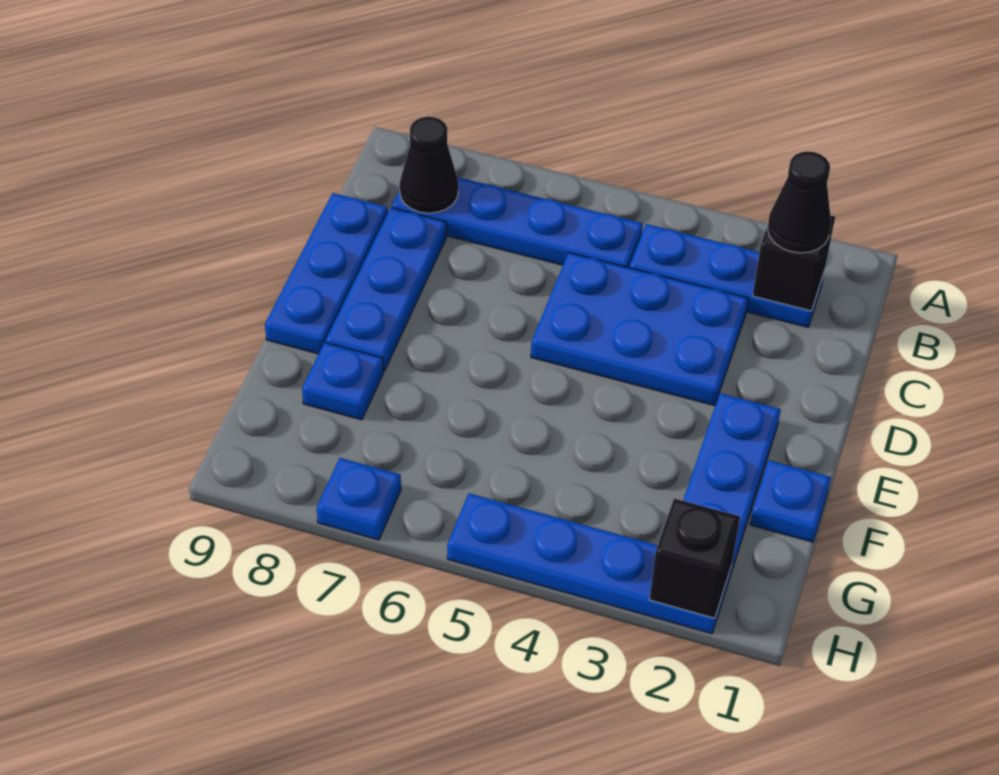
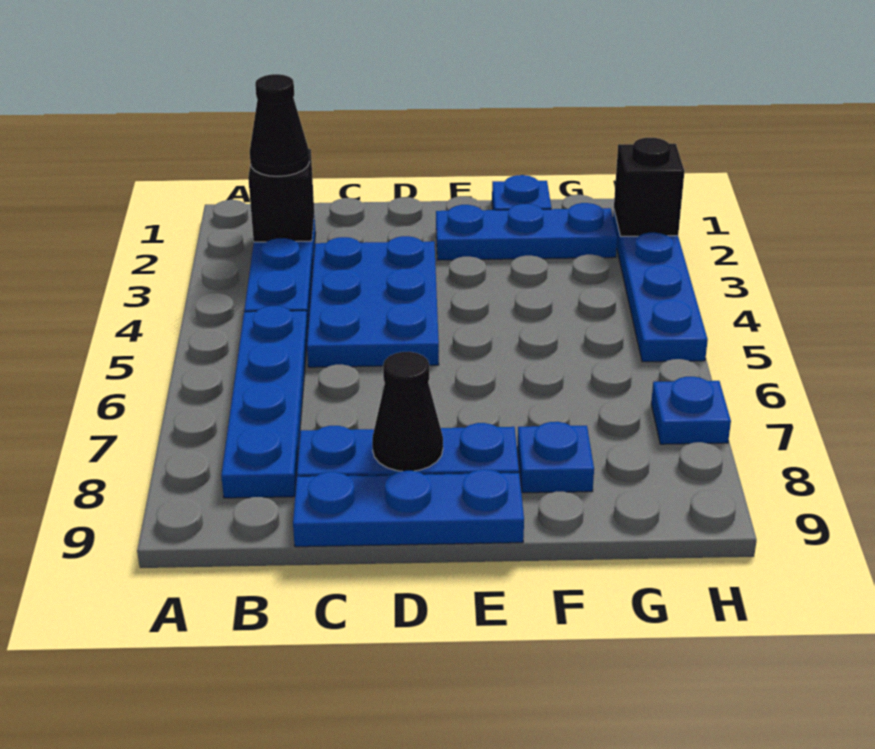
black cone B8 level 2 -> black cone D8 level 2

